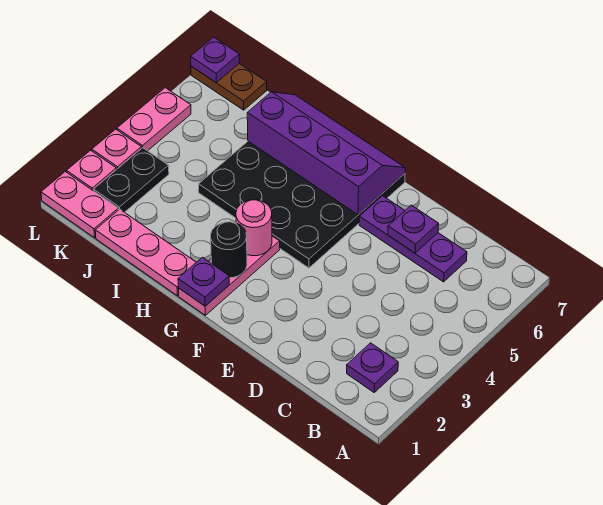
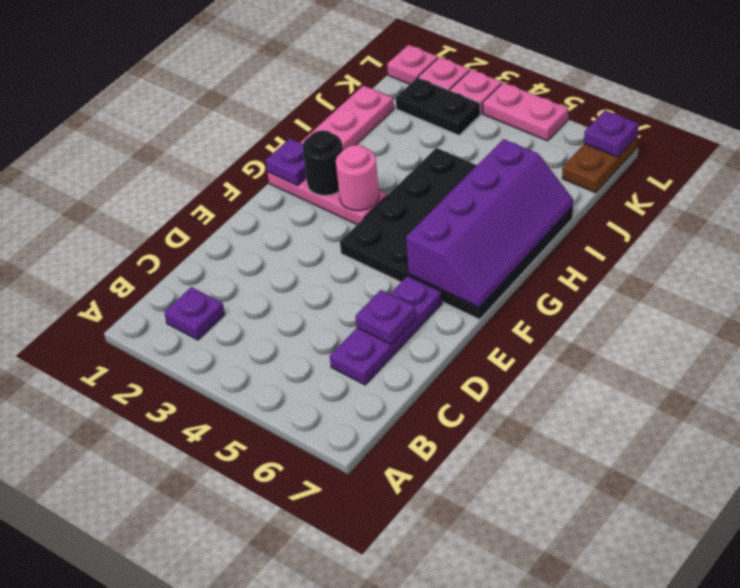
pink plate K1:L1 level 1 -> pink plate L1 level 1

